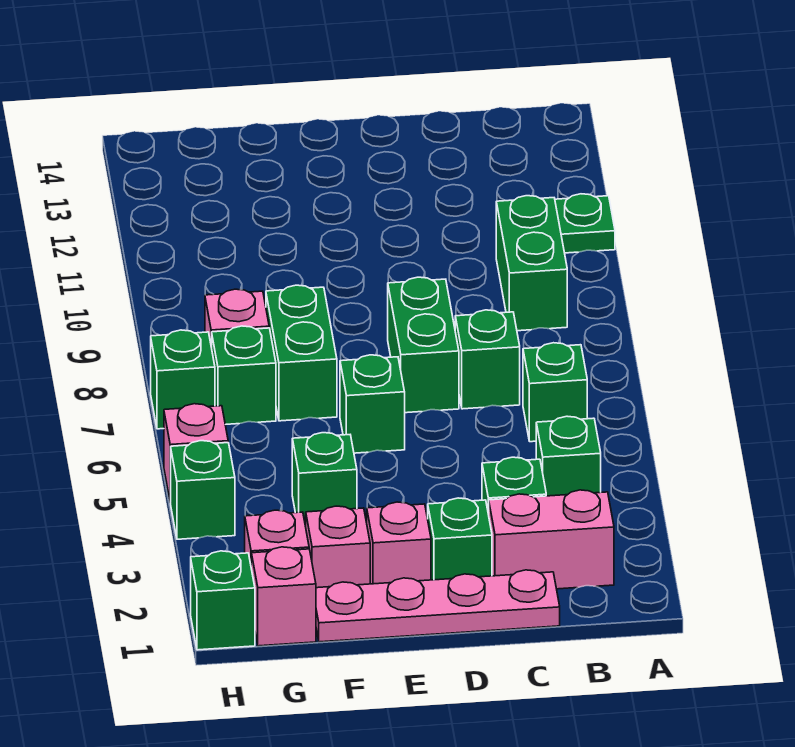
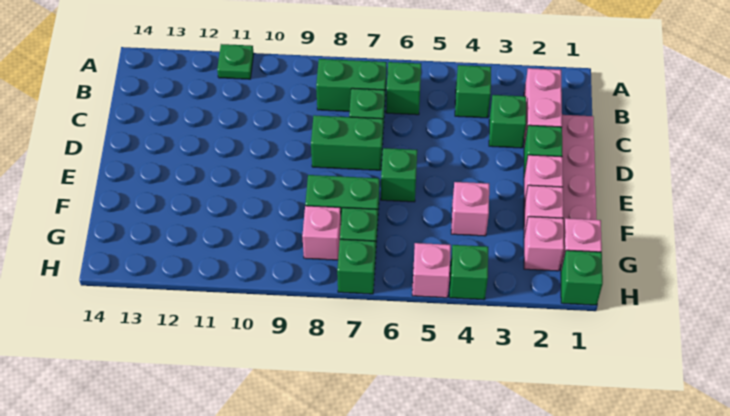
green brick B9:B10 level 1 -> green brick B7:B8 level 1
green brick F4 level 1 -> pink brick F4 level 1

